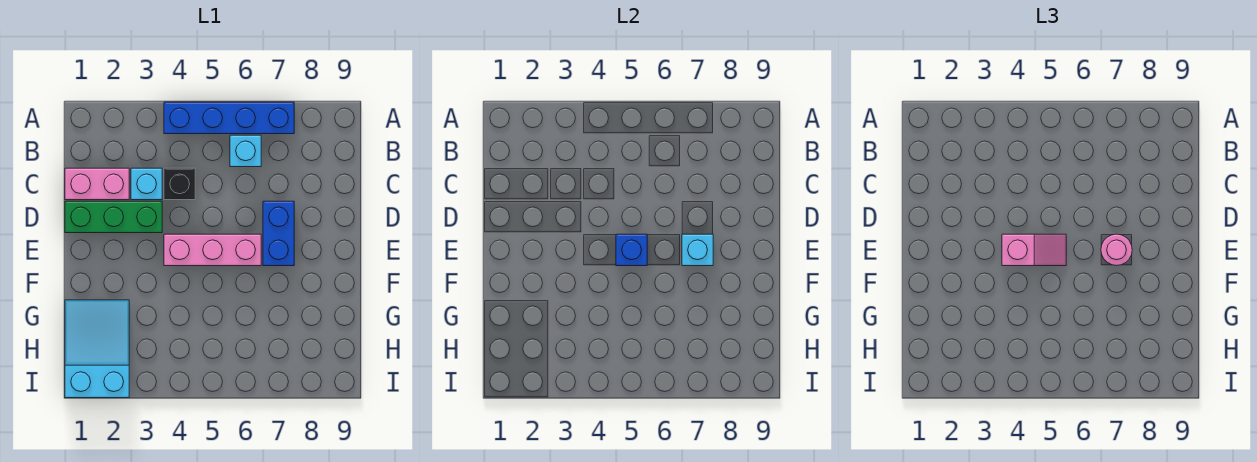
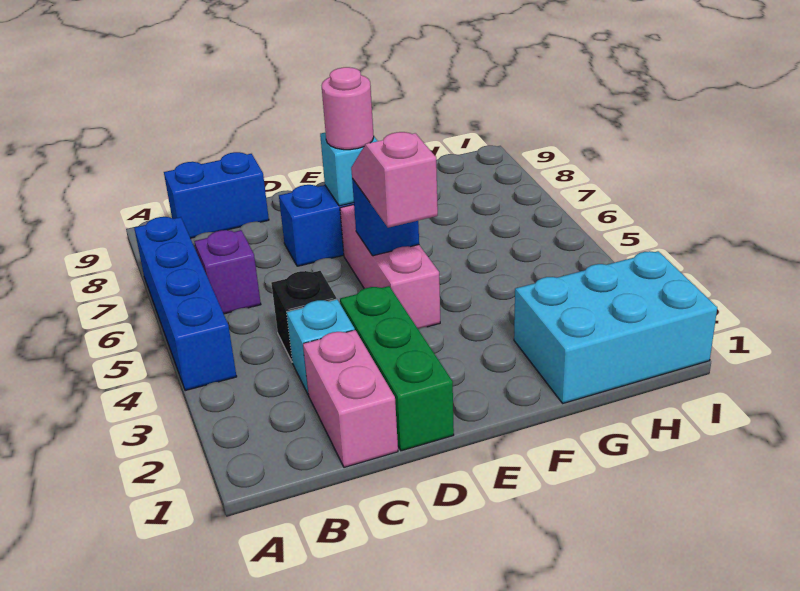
cyan brick B6 level 1 -> purple brick B6 level 1
none -> blue brick B9:C9 level 1
cyan slope G1:I2 level 1 top I -> cyan brick G1:I2 level 1

